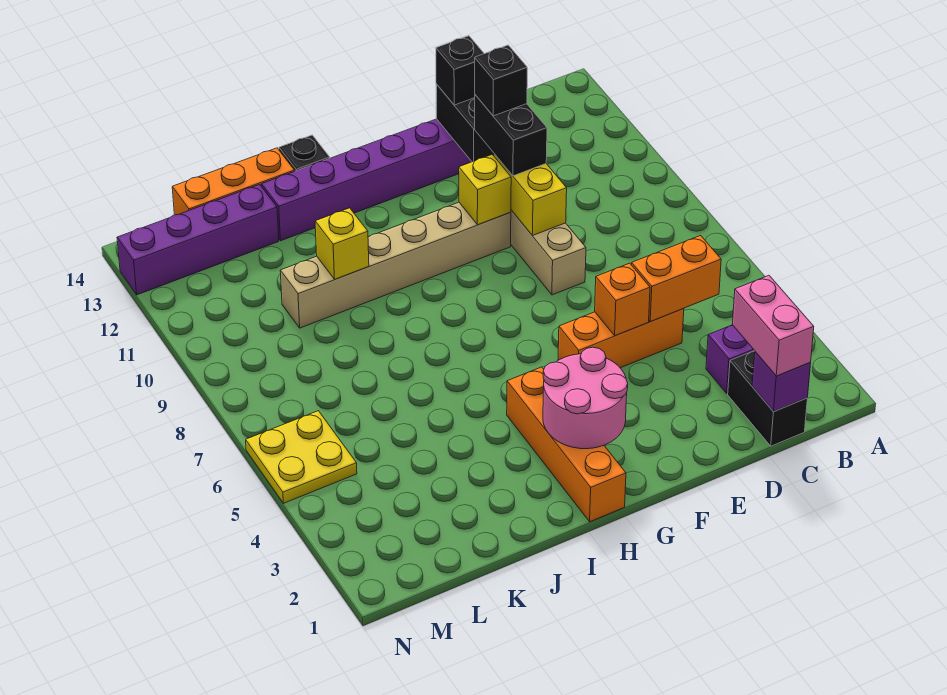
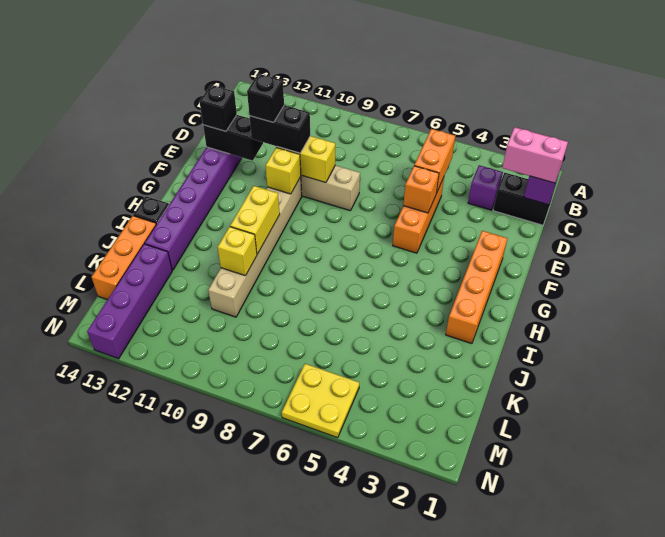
pink round brick G2:H3 level 2 -> none
orange brick H1:H4 level 1 -> orange brick F2:I2 level 1
none -> yellow brick H10:I10 level 2

